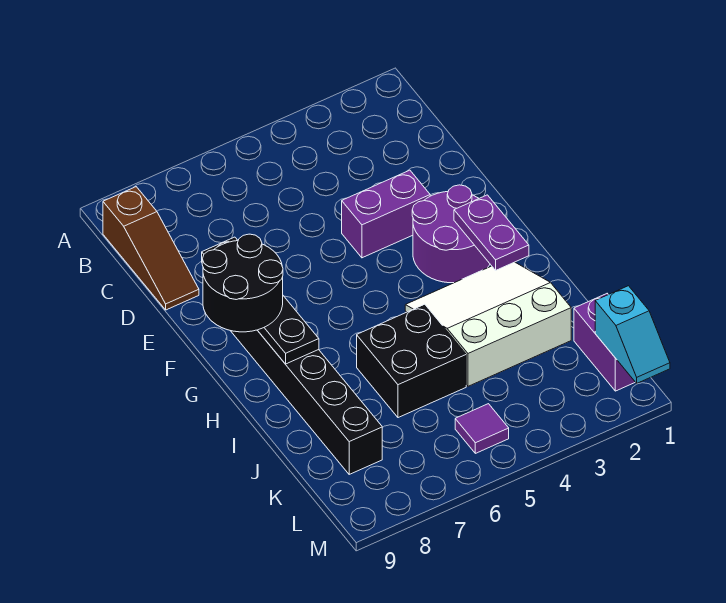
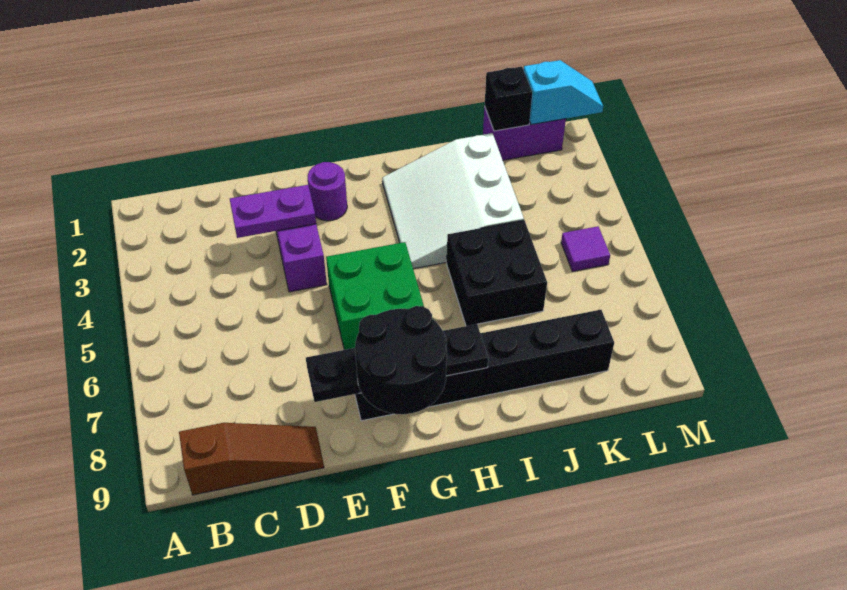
purple round brick F2:G3 level 1 -> purple round brick F2 level 1
none -> green brick F5:G6 level 1
purple plate G2:H2 level 2 -> purple plate D3:E3 level 2
none -> black brick K1 level 2

